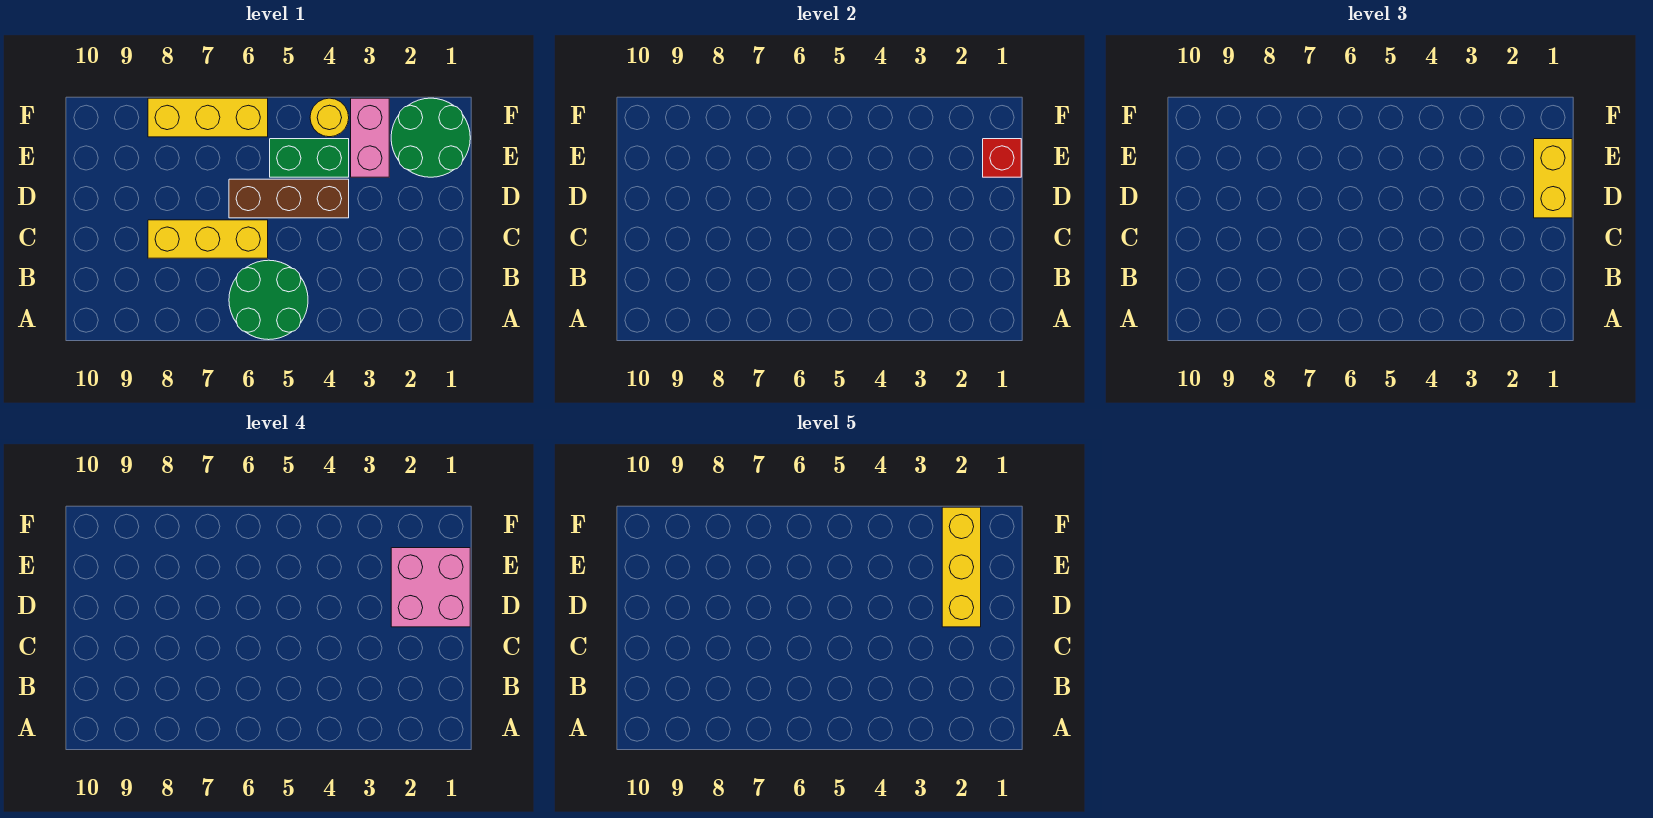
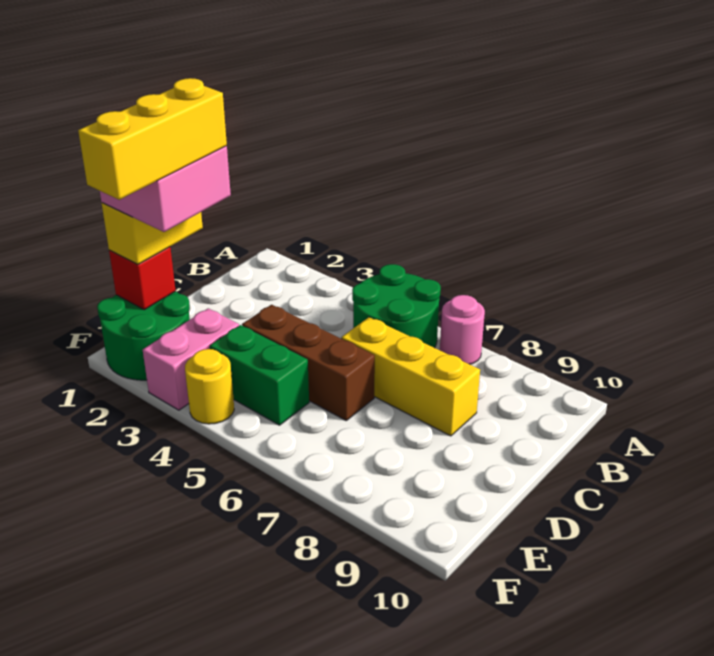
none -> pink round brick A7 level 1
yellow brick F6:F8 level 1 -> none

